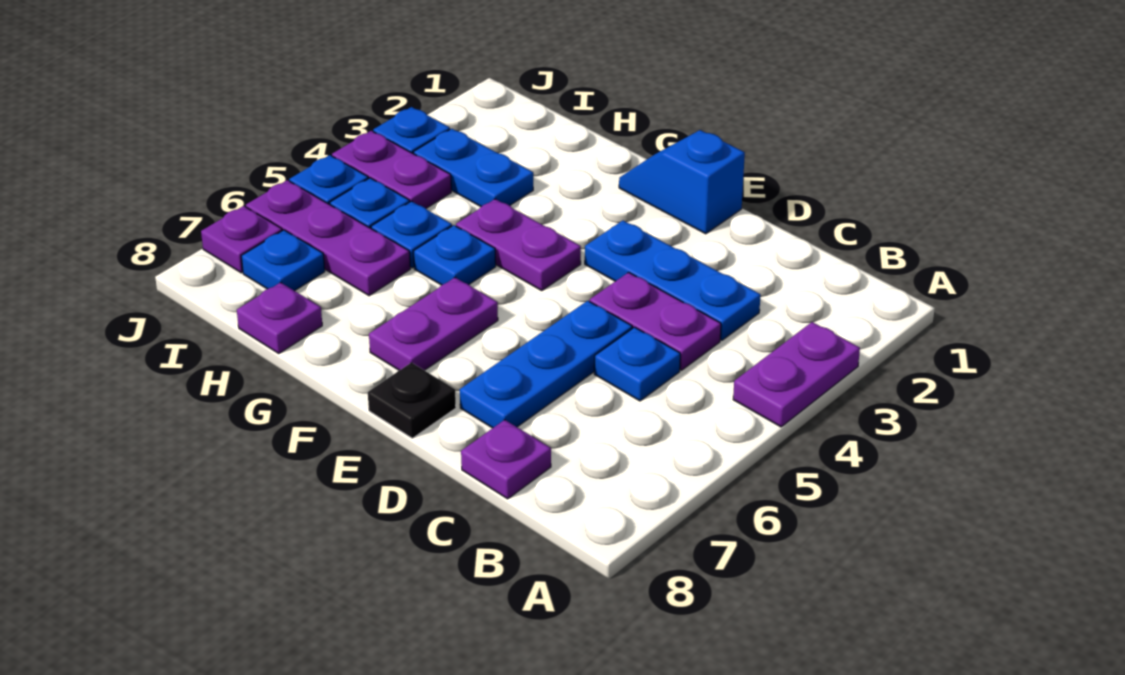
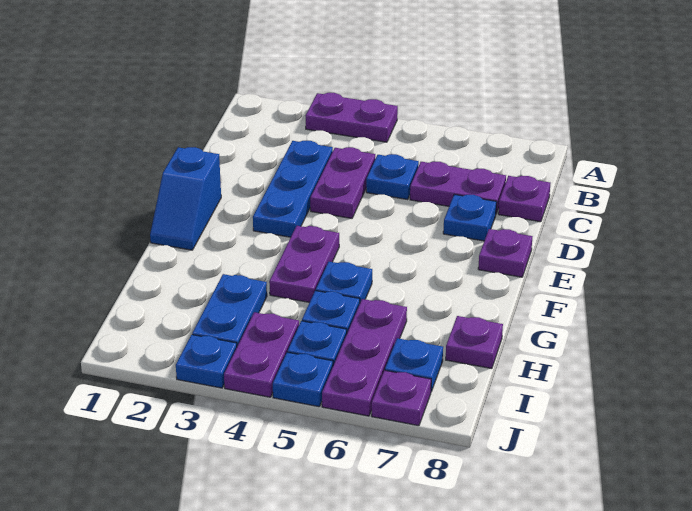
blue plate D5:D7 level 1 -> blue plate D7 level 1
black plate E8 level 1 -> purple plate E8 level 1
purple plate F6:F7 level 1 -> purple plate C6:C7 level 1

